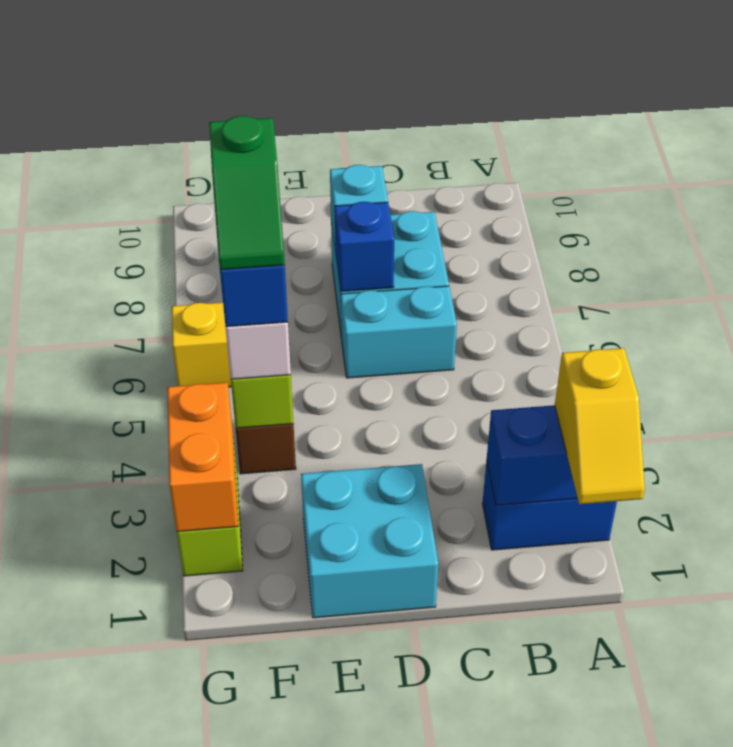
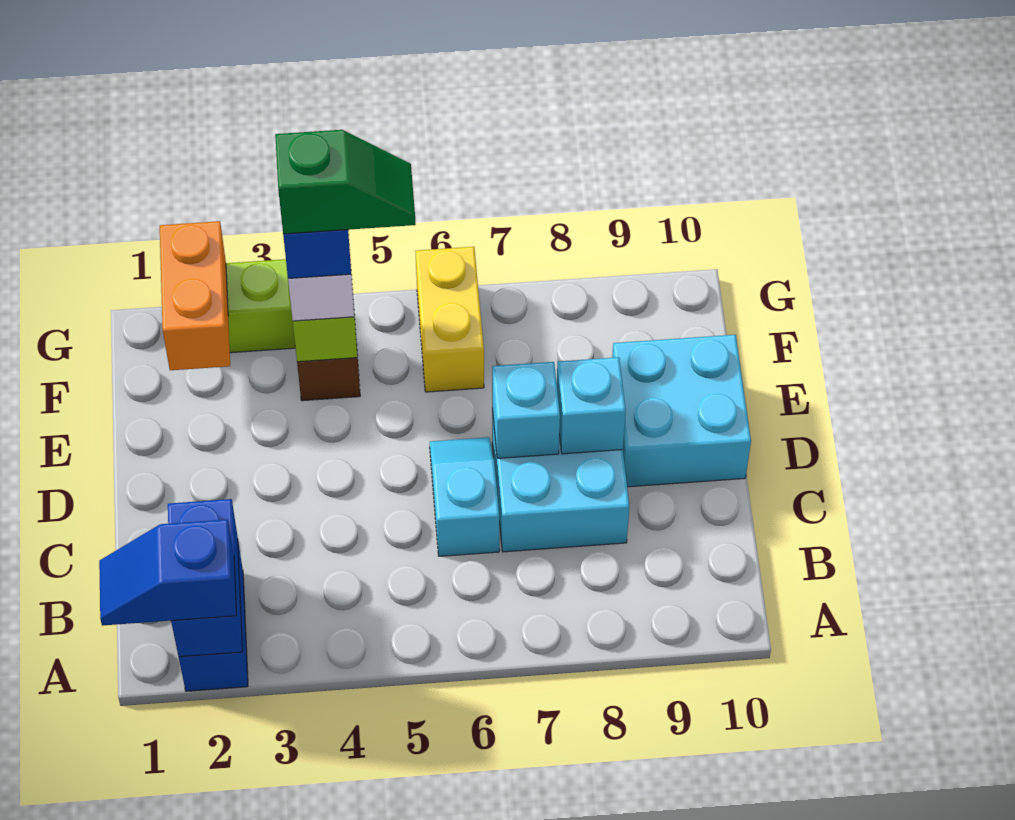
yellow slope A1:A2 level 3 top 2 -> blue slope A1:A2 level 3 top 2
cyan brick C6:D6 level 1 -> cyan slope C6:D6 level 1 top C
cyan brick D1:E2 level 1 -> cyan brick D9:E10 level 1
blue brick D7 level 2 -> cyan brick D7 level 2
green slope F4:F5 level 5 top 5 -> green slope F4:F5 level 5 top 4
orange brick G2:G3 level 2 -> orange brick F2:G2 level 2

